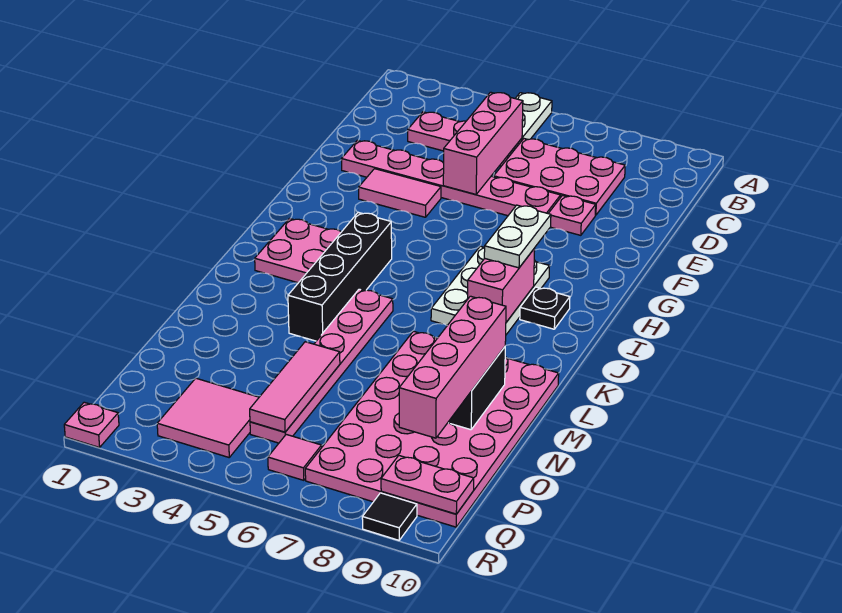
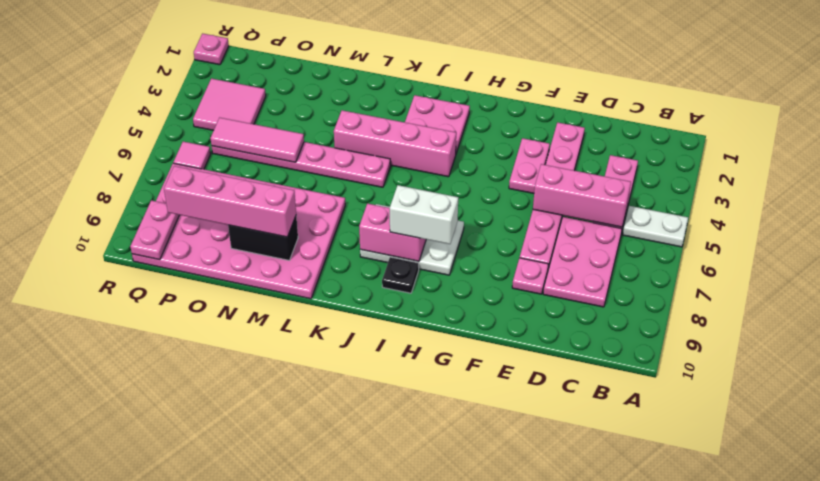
pink tile F3:F4 level 1 -> pink plate F3:F4 level 1
white plate H8:I8 level 3 -> white brick H8:I8 level 3
black brick I4:L4 level 1 -> pink brick I4:L4 level 1
black tile R9 level 1 -> none

